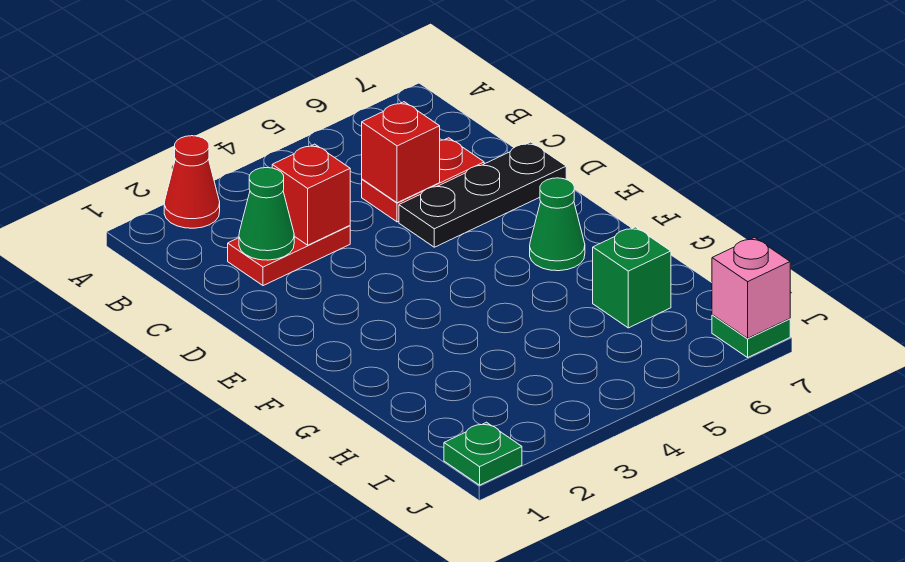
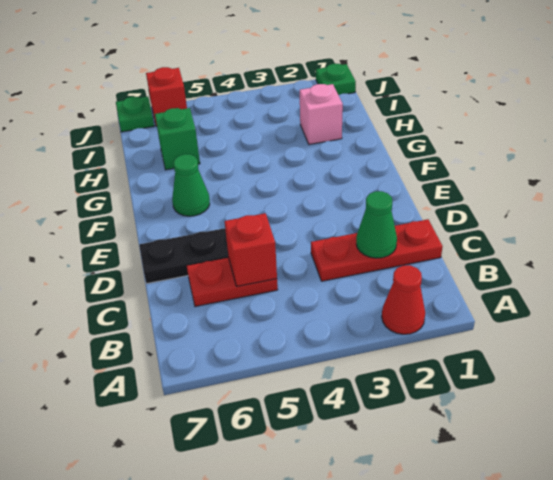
red plate C2:C3 level 1 -> red plate C1:C3 level 1
red brick C3 level 2 -> red brick J6 level 1
pink brick J7 level 2 -> pink brick H2 level 1

